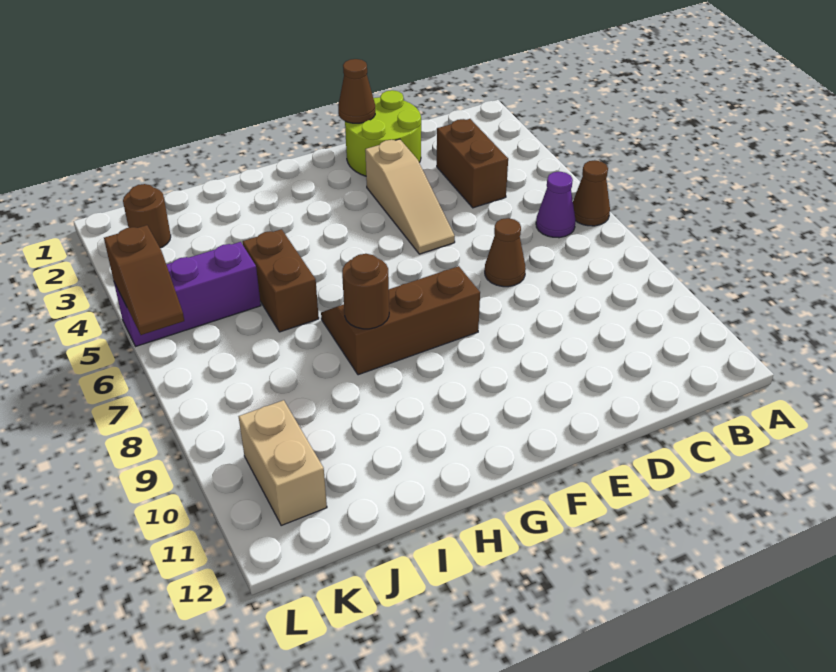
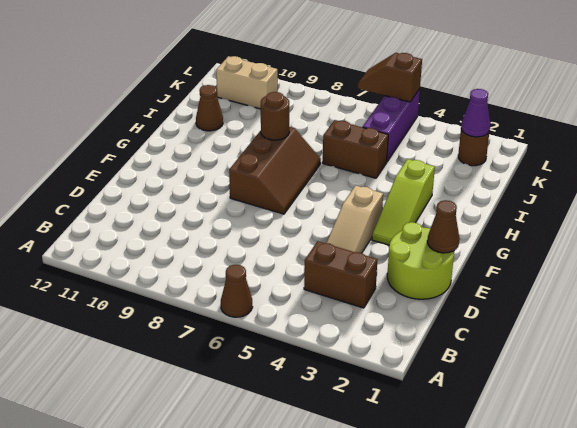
purple cone B6 level 1 -> purple cone K2 level 2
brown cone D7 level 1 -> brown cone I11 level 1
tan slope E3:E5 level 1 top 3 -> tan slope D4:F4 level 1 top F
none -> lime slope F3:H3 level 1 top H

